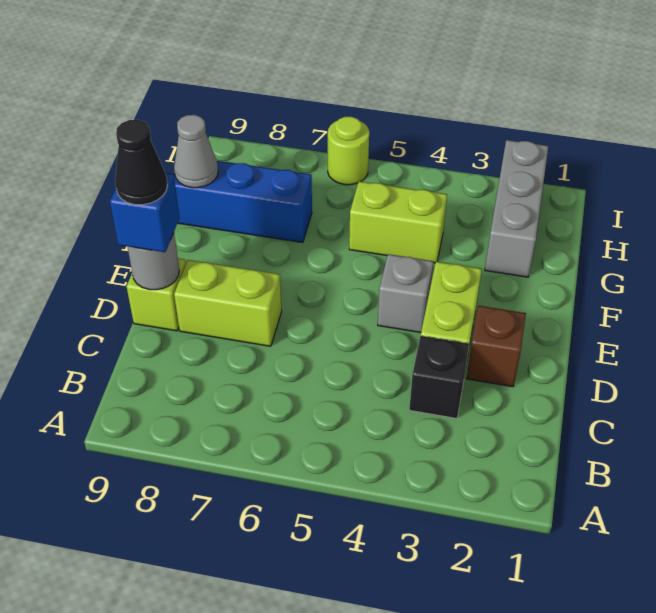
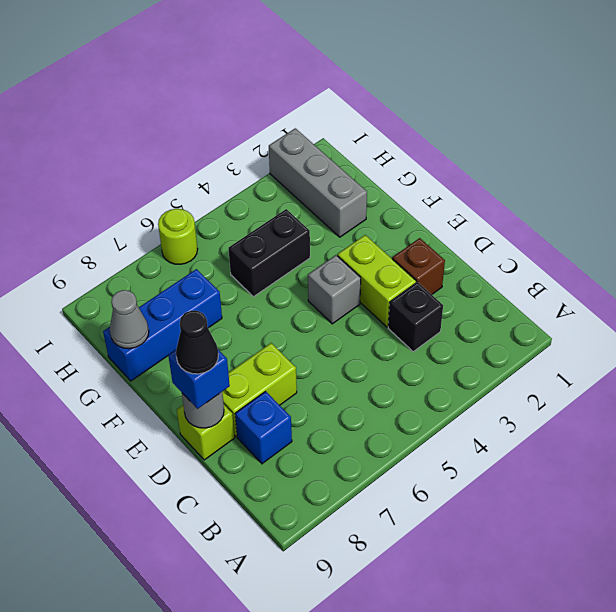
none -> blue brick C8 level 1
lime brick G4:G5 level 1 -> black brick G4:G5 level 1

